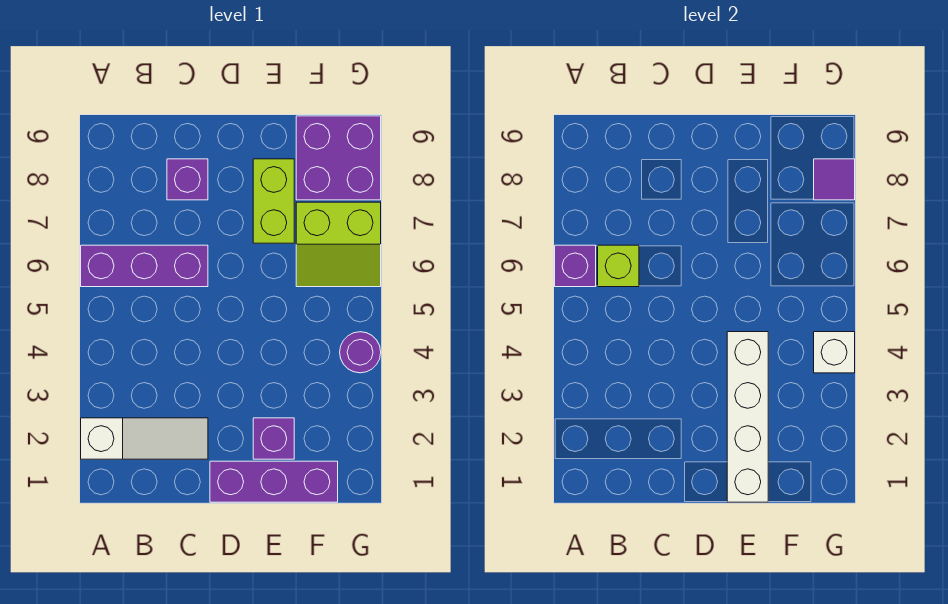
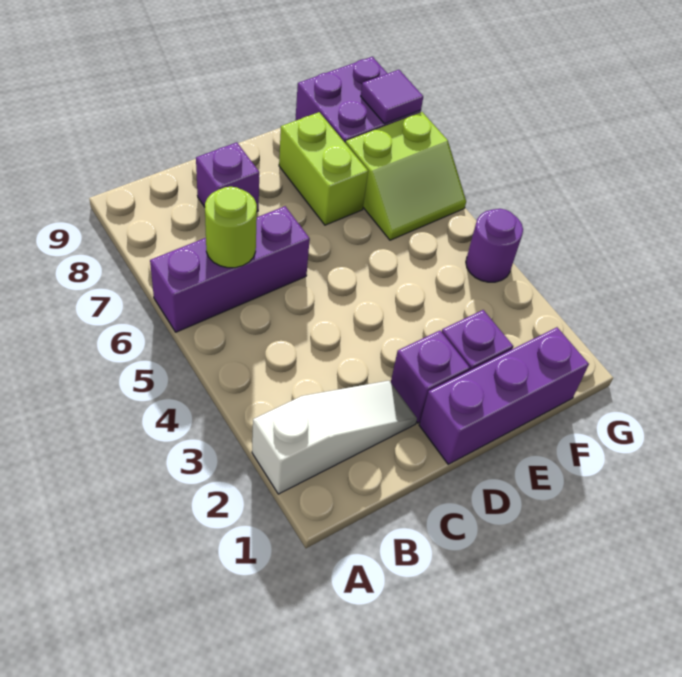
purple brick A6 level 2 -> purple brick D2 level 1
lime brick B6 level 2 -> lime round brick B6 level 2
white brick E1:E4 level 2 -> none
white brick G4 level 2 -> none

